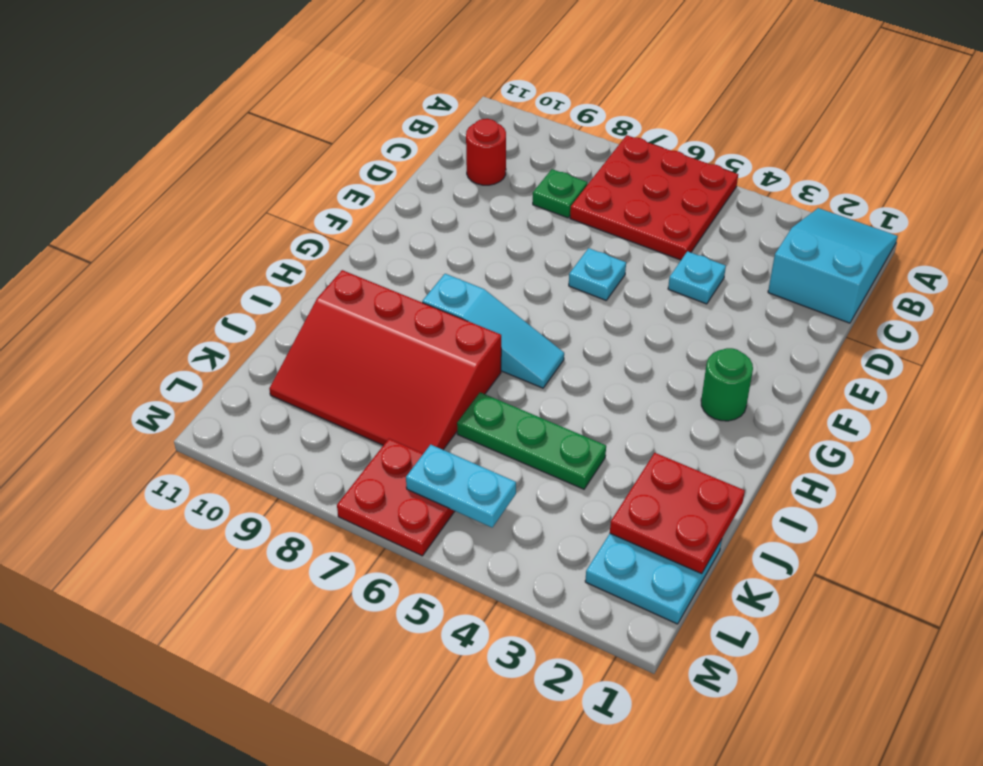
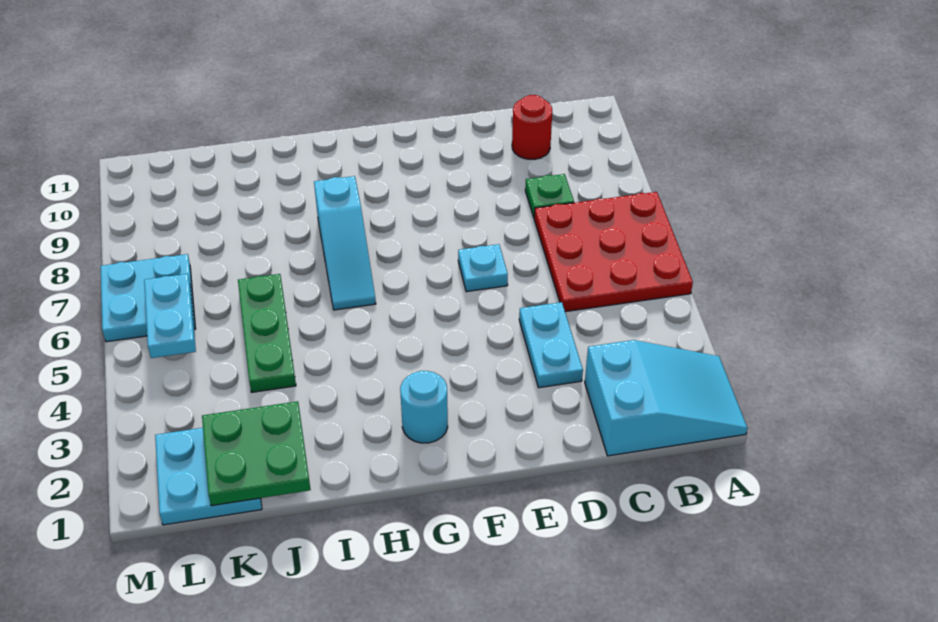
cyan plate D4 level 1 -> cyan plate D3:D4 level 1
green round brick G2 level 1 -> cyan round brick G2 level 1
red slope I7:K10 level 1 top I -> none
red plate J1:K2 level 2 -> green plate J1:K2 level 2
red plate L6:M7 level 1 -> cyan plate L6:M7 level 1

